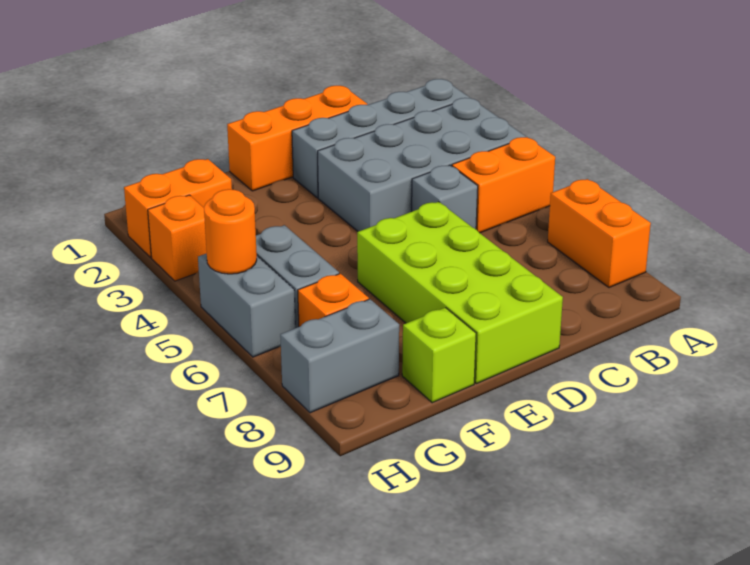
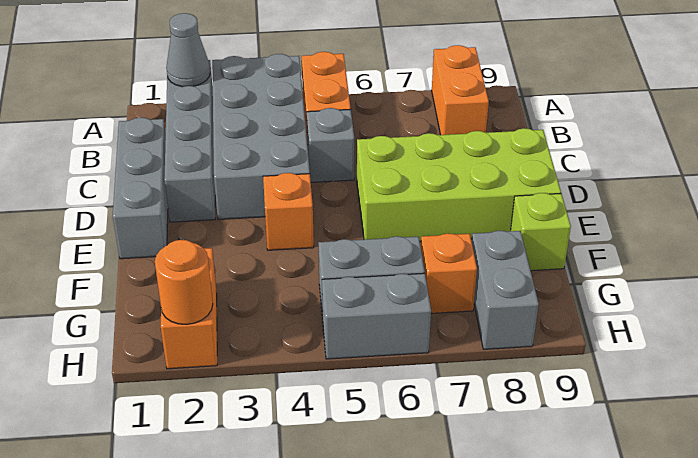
none -> grey cone A2 level 2
orange brick A7:A8 level 1 -> orange brick A8:B8 level 1
orange brick C1:E1 level 1 -> grey brick C1:E1 level 1
orange brick H3 level 1 -> orange brick E4 level 1
orange round brick H5 level 2 -> orange round brick H2 level 2

